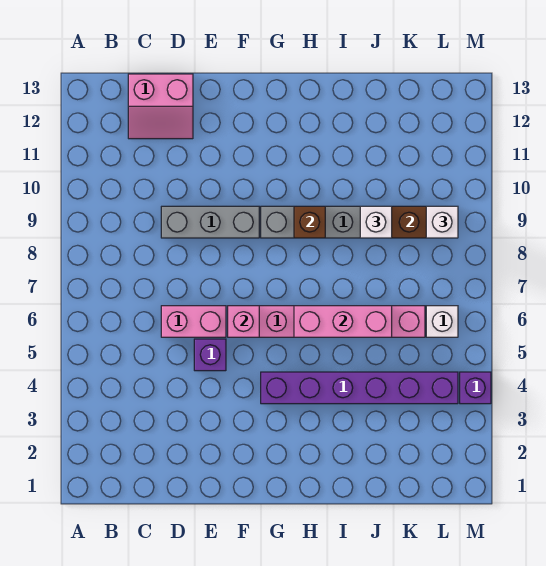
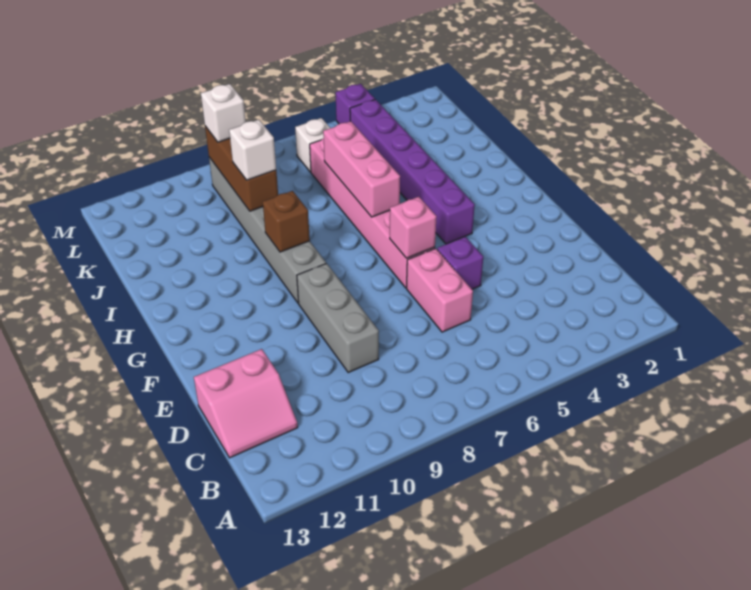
pink slope C12:D13 level 1 top 13 -> pink slope C12:D13 level 1 top D

